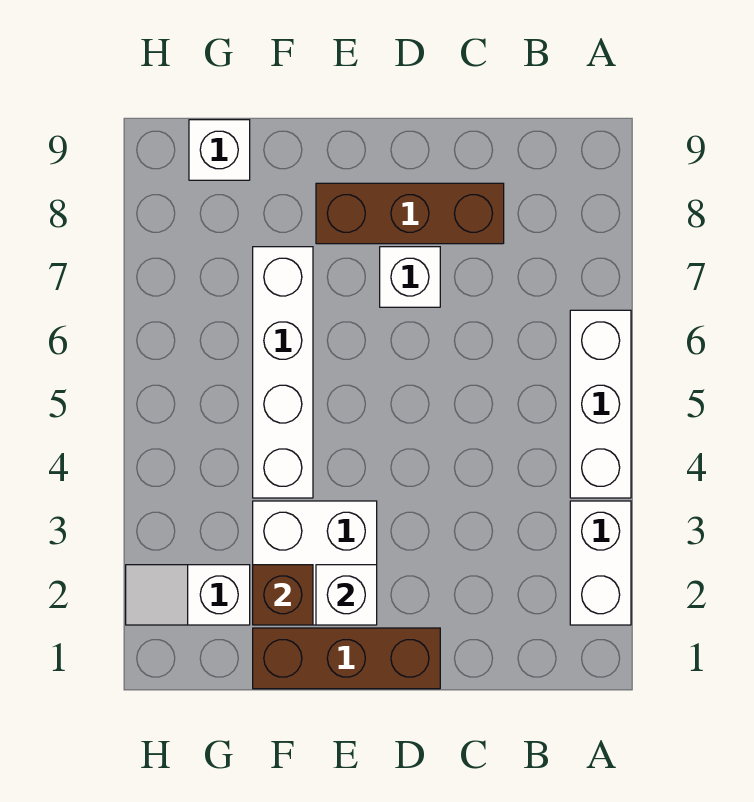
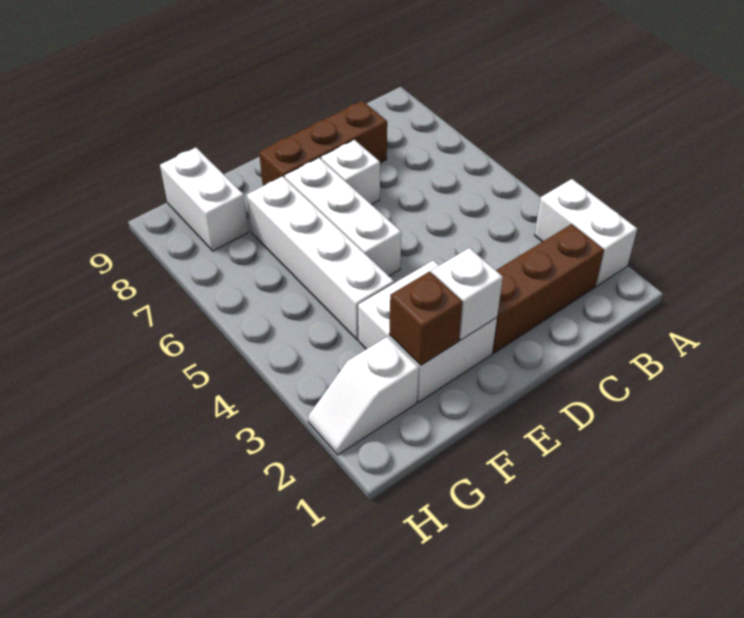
white brick A4:A6 level 1 -> white brick E5:E7 level 1
brown brick D1:F1 level 1 -> brown brick B2:D2 level 1
white brick G9 level 1 -> white brick G8:G9 level 1

